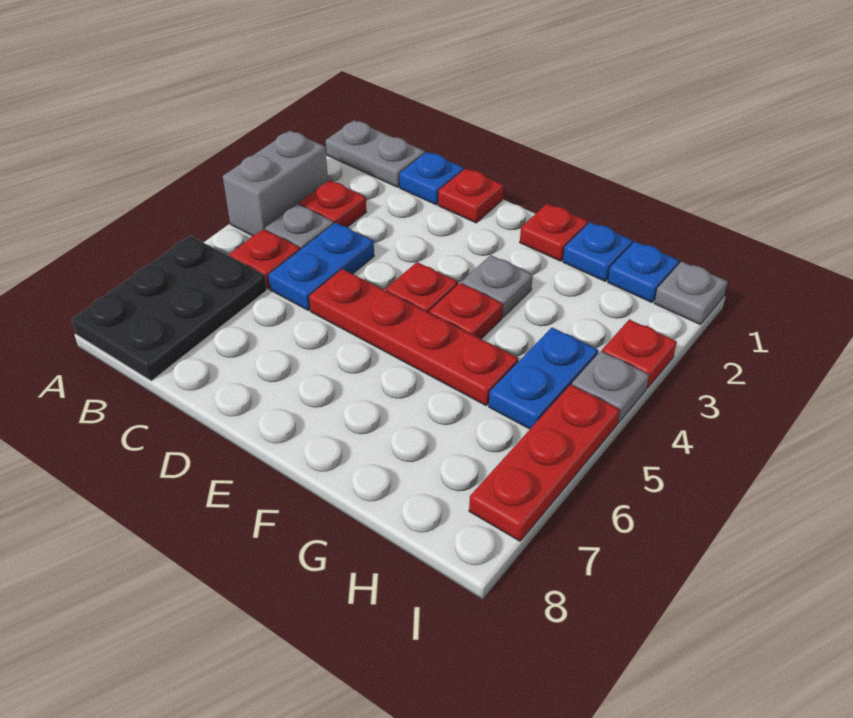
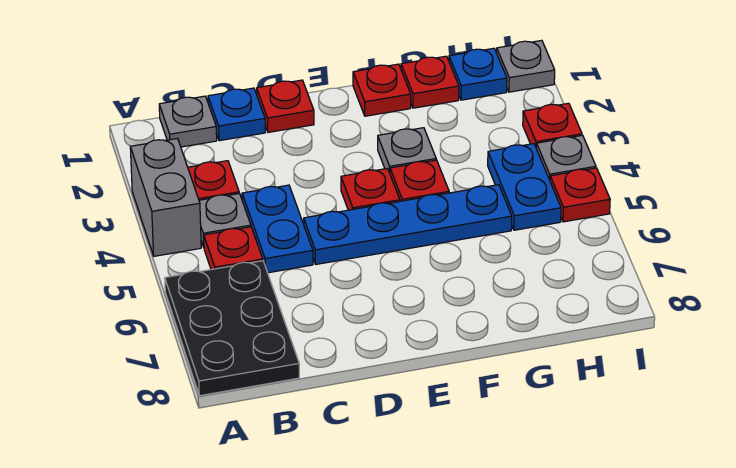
grey plate A1:B1 level 1 -> grey plate B1 level 1
red plate D5:G5 level 1 -> blue plate D5:G5 level 1
blue plate G1 level 1 -> red plate G1 level 1
red plate I5:I7 level 1 -> red plate I5 level 1

